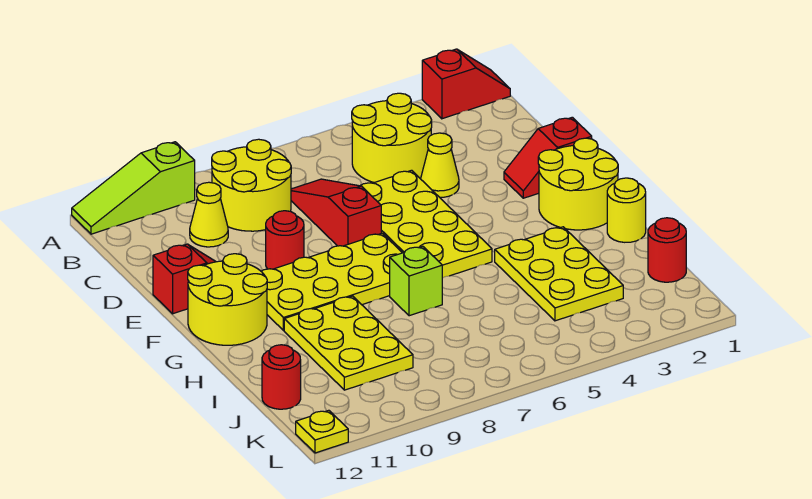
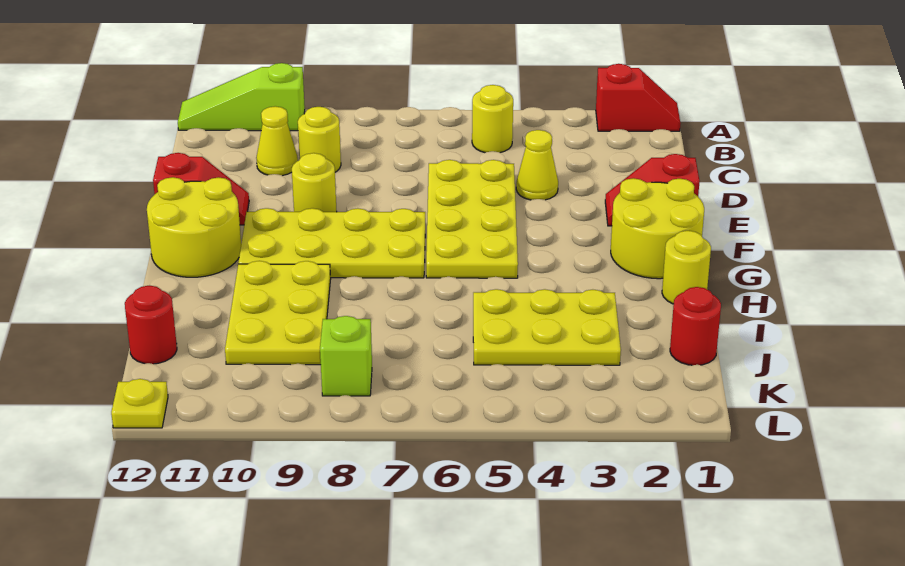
yellow round brick B4:C5 level 1 -> yellow round brick B5 level 1
yellow round brick B8:C9 level 1 -> yellow round brick C9 level 1
red slope C7:E7 level 1 top E -> none
red round brick E9 level 1 -> yellow round brick E9 level 1
yellow plate H3:J4 level 1 -> yellow plate I3:J5 level 1
lime brick H7 level 1 -> lime brick K8 level 1

